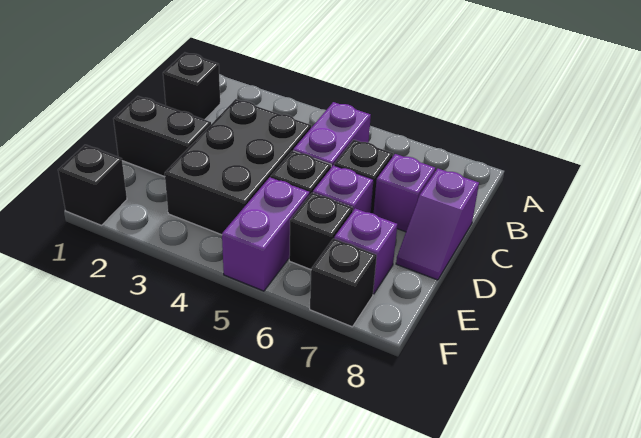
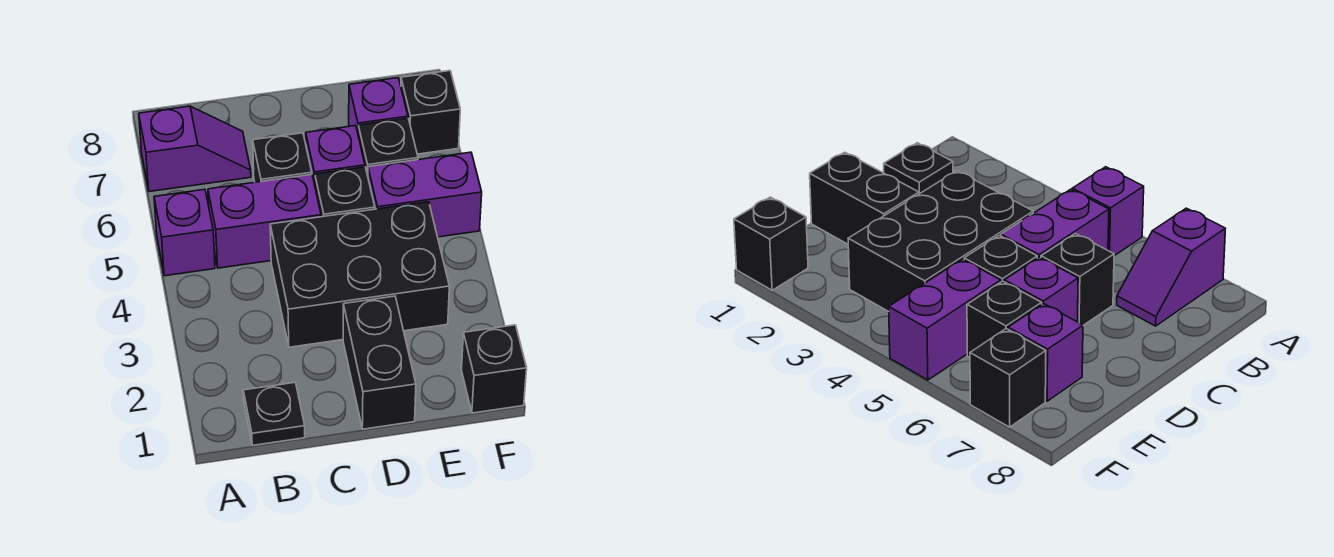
black brick B1 level 1 -> black plate B1 level 1
purple brick C7 level 1 -> purple brick A5 level 1
purple slope C8:D8 level 1 top C -> purple slope A7:B7 level 1 top A

